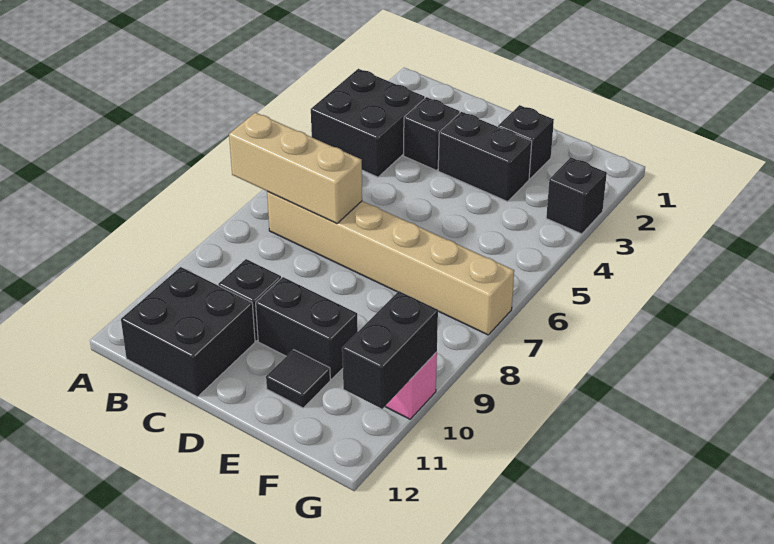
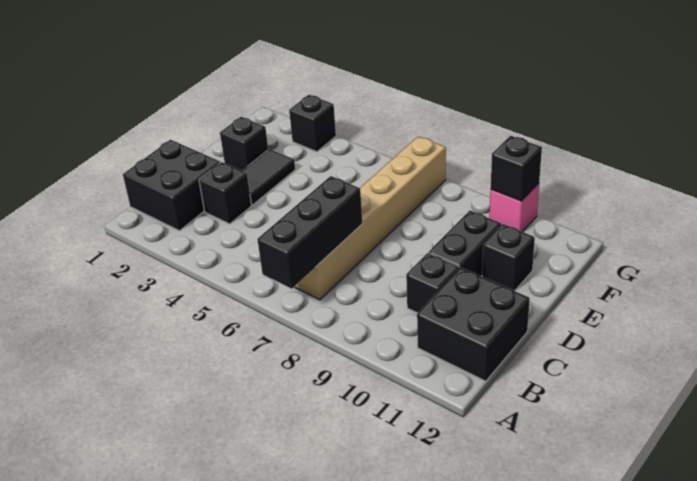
black brick A3:B4 level 1 -> black brick B1:C2 level 1
tan brick A7:C7 level 2 -> black brick A7:C7 level 2
black brick D3:E3 level 1 -> black tile D3:E3 level 1
black tile E11 level 1 -> black brick E11 level 1
black brick G10:G11 level 2 -> black brick G10 level 2

